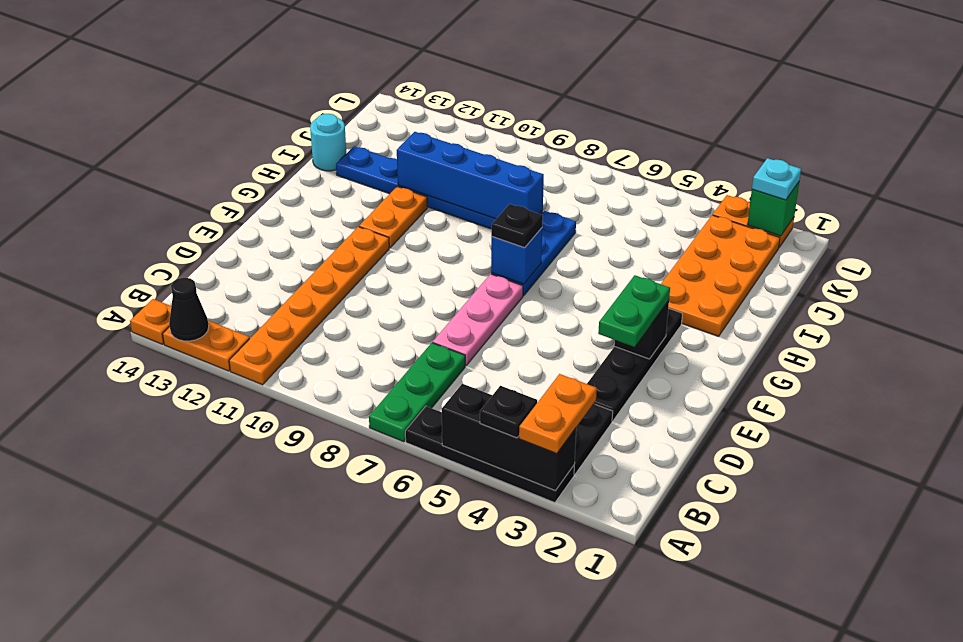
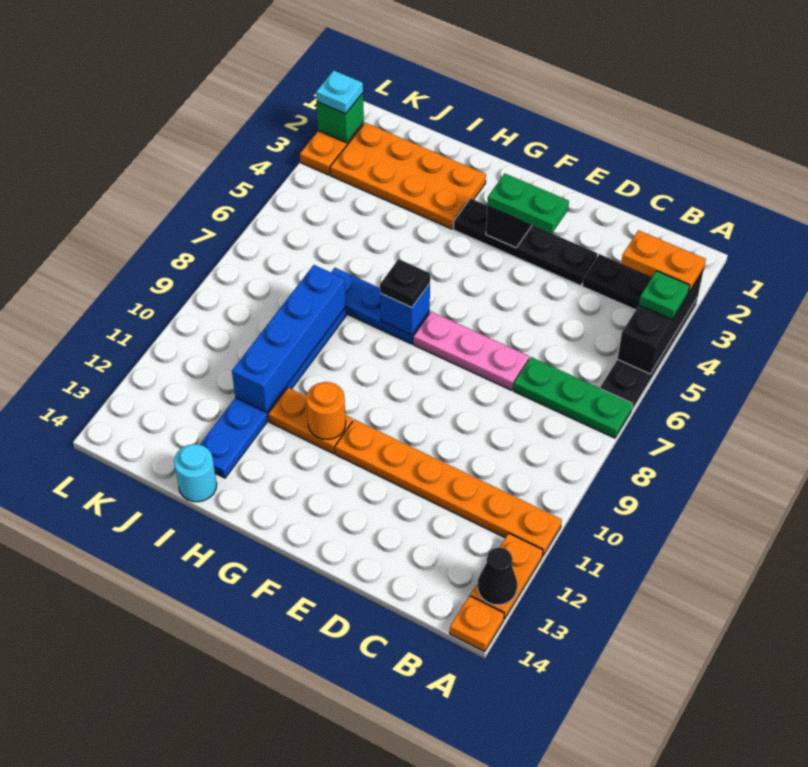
black plate A4 level 3 -> green plate A4 level 3
none -> orange round brick G11 level 2

